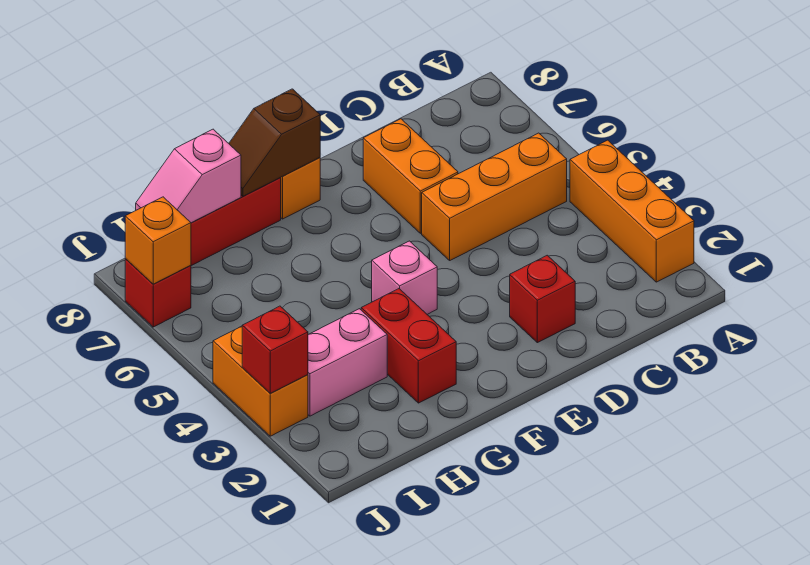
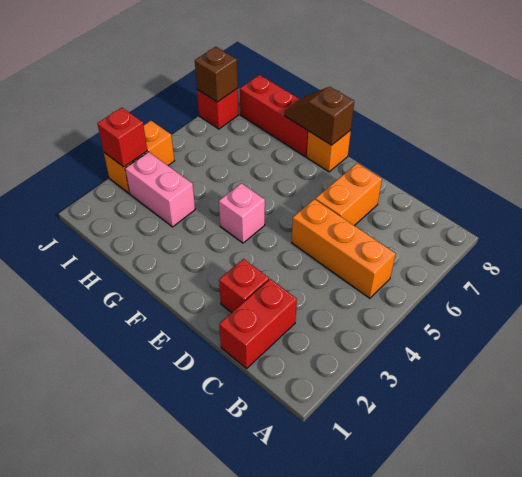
orange brick A2:A4 level 1 -> none
red brick G2:G3 level 1 -> red brick C1:C2 level 1
pink slope H8:I8 level 2 top H -> none
orange brick J7 level 2 -> brown brick J7 level 2

